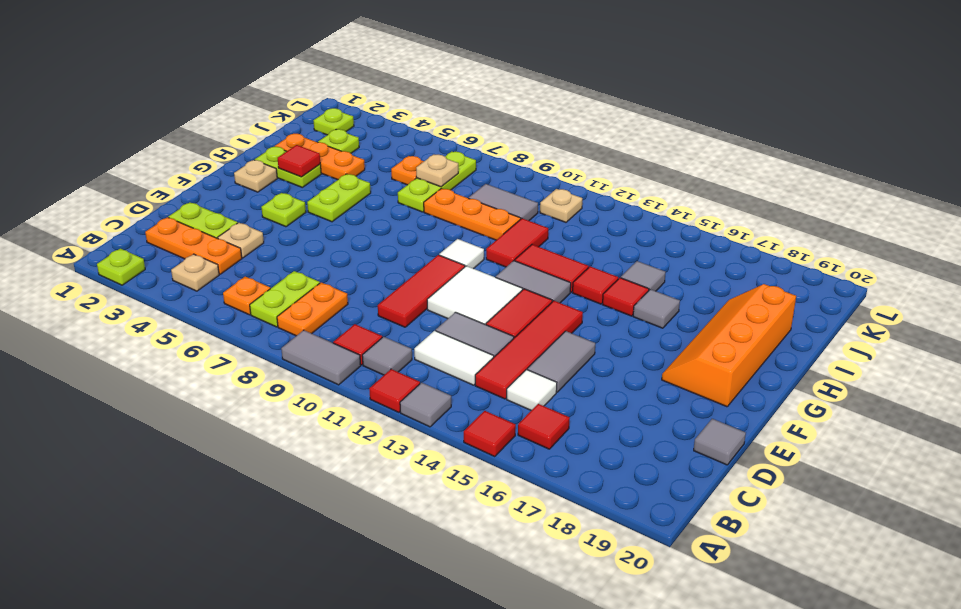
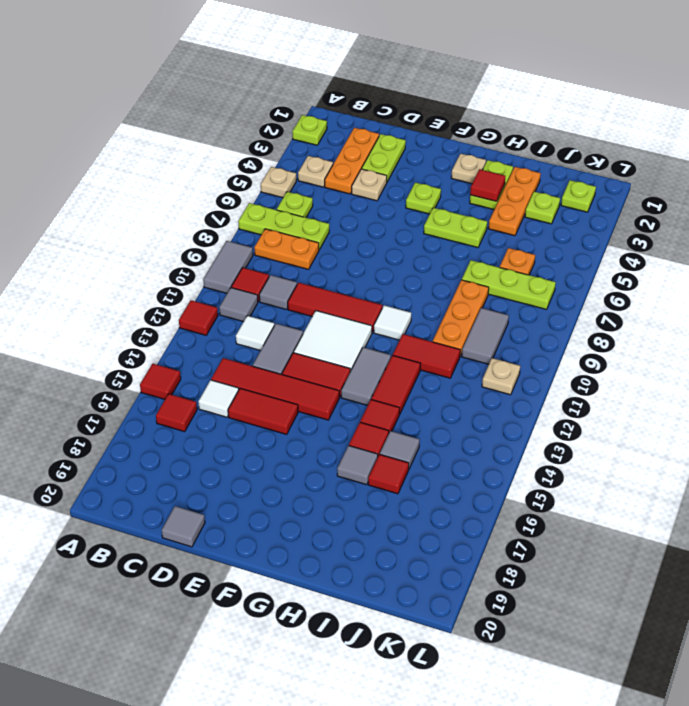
grey tile A13 level 1 -> grey tile C10 level 1
orange plate B6 level 1 -> lime plate B6 level 1
lime plate B7:C7 level 1 -> lime plate A7:C7 level 1
white tile C12:C13 level 1 -> white tile C12 level 1
grey tile D15:E15 level 1 -> red tile D15:E15 level 1
orange slope F18:I19 level 1 top 19 -> none
none -> red tile I16 level 1
tan plate J7 level 2 -> tan plate A5 level 1

